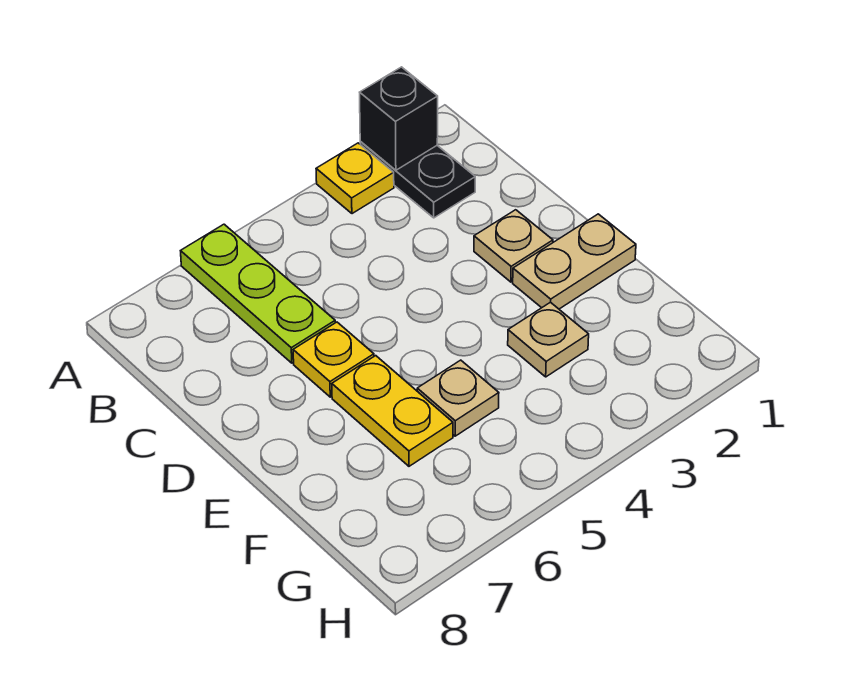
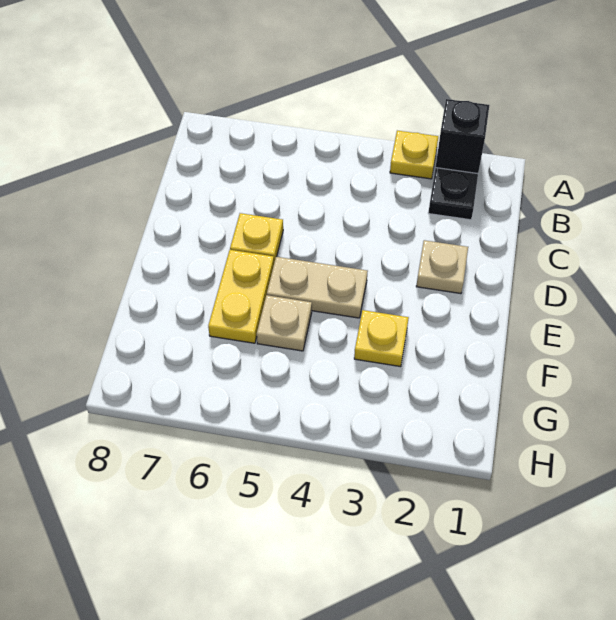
lime plate A6:C6 level 1 -> none
tan plate E1:E2 level 1 -> tan plate E4:E5 level 1
tan plate F3 level 1 -> yellow plate F3 level 1

